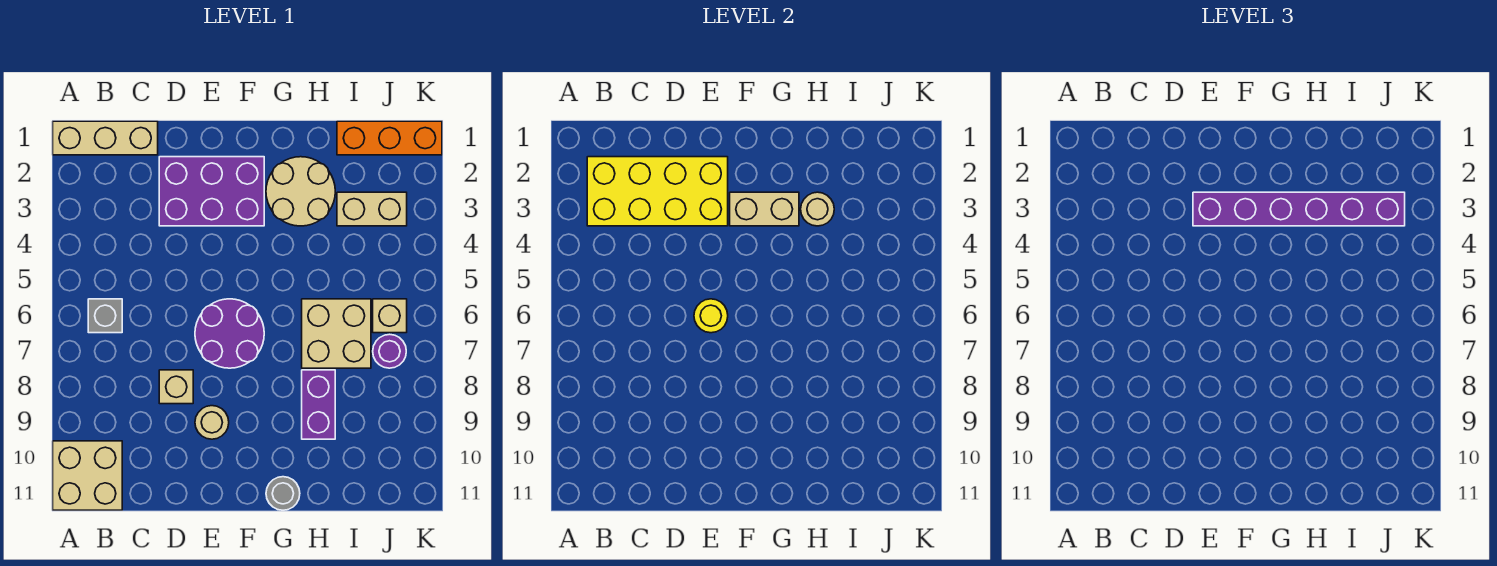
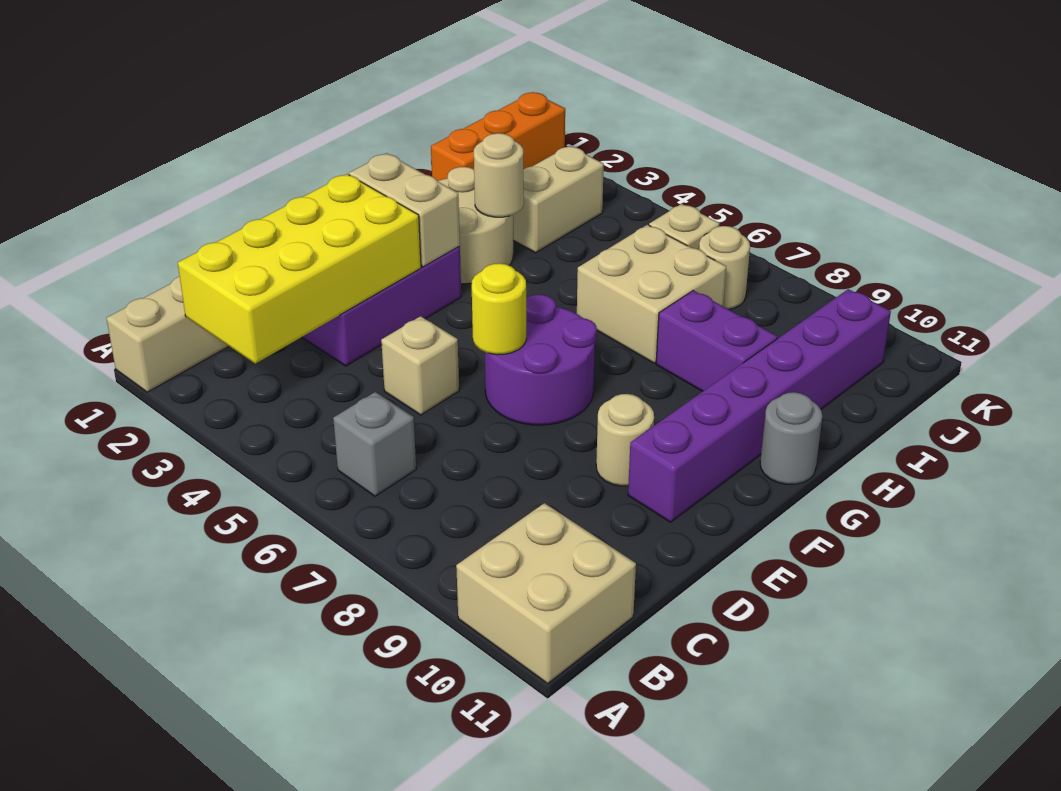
tan brick D8 level 1 -> tan brick D5 level 1
purple brick E3:J3 level 3 -> purple brick E10:J10 level 1
tan brick F3:G3 level 2 -> tan brick F2:F3 level 2
purple round brick J7 level 1 -> tan round brick J7 level 1

